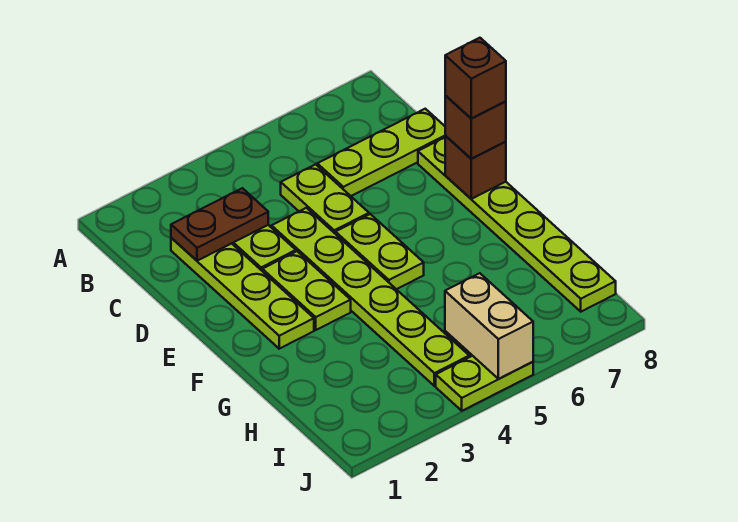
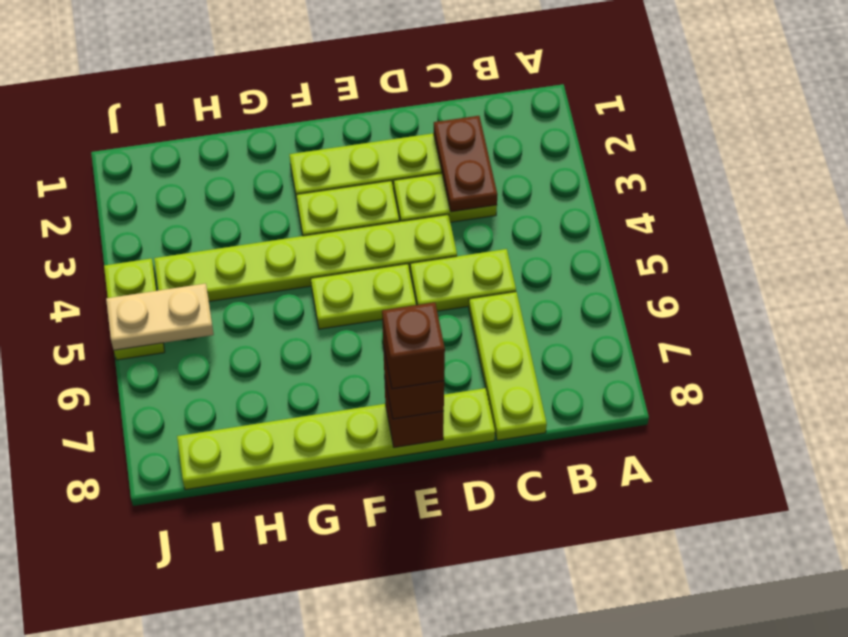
tan brick I5:J5 level 2 -> tan plate I5:J5 level 2

